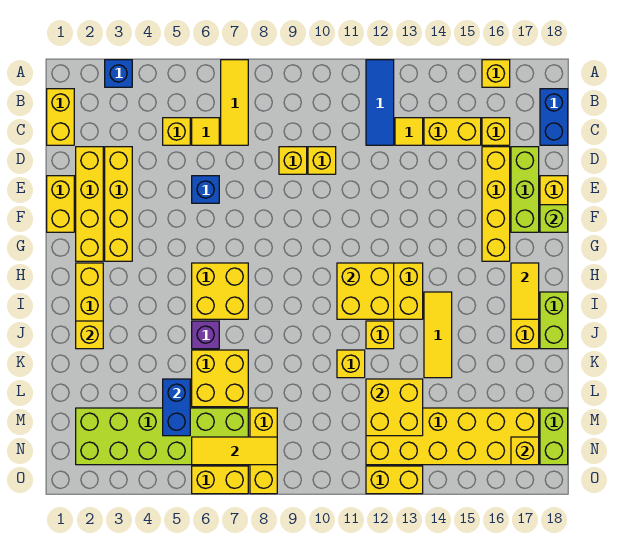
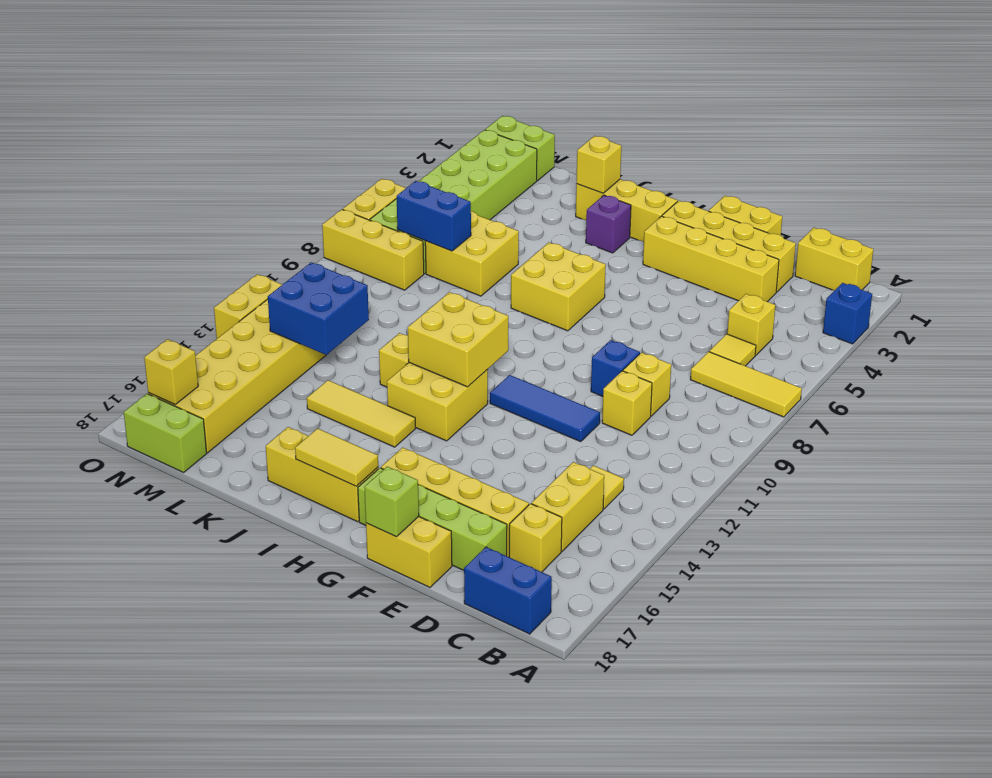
blue tile A12:C12 level 1 -> blue tile E11:G11 level 1
yellow brick A16 level 1 -> none
lime brick D17:F17 level 1 -> lime brick D17:G17 level 1
blue brick E6 level 1 -> blue brick E9 level 1
lime brick I18:J18 level 1 -> lime brick M1:N1 level 1
purple brick J6 level 1 -> purple brick I3 level 1
yellow brick K11 level 1 -> none
blue brick L5:M5 level 2 -> blue brick L7:M7 level 2
yellow brick L12:M13 level 2 -> blue brick L12:M13 level 2
yellow tile N6:N8 level 2 -> none

